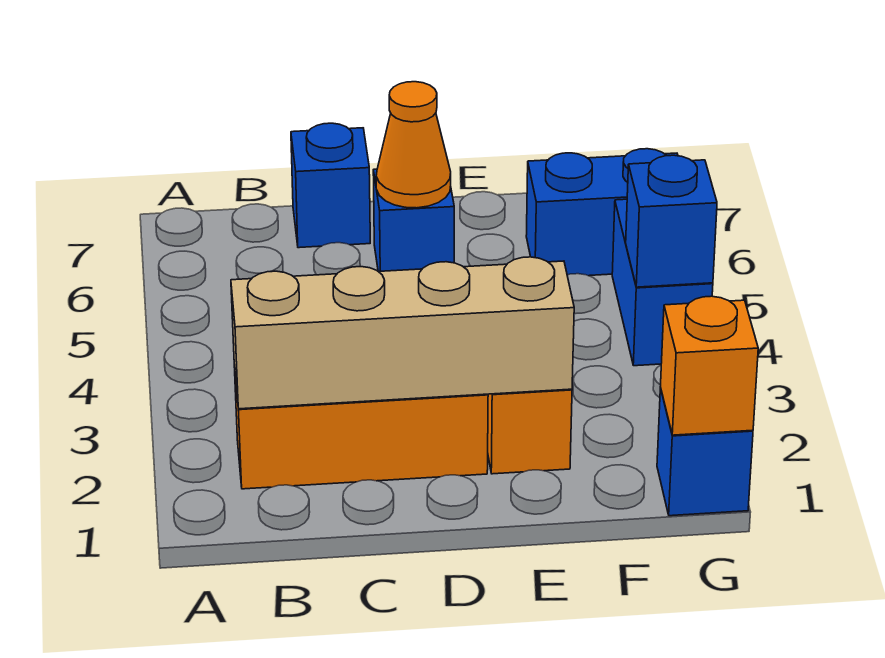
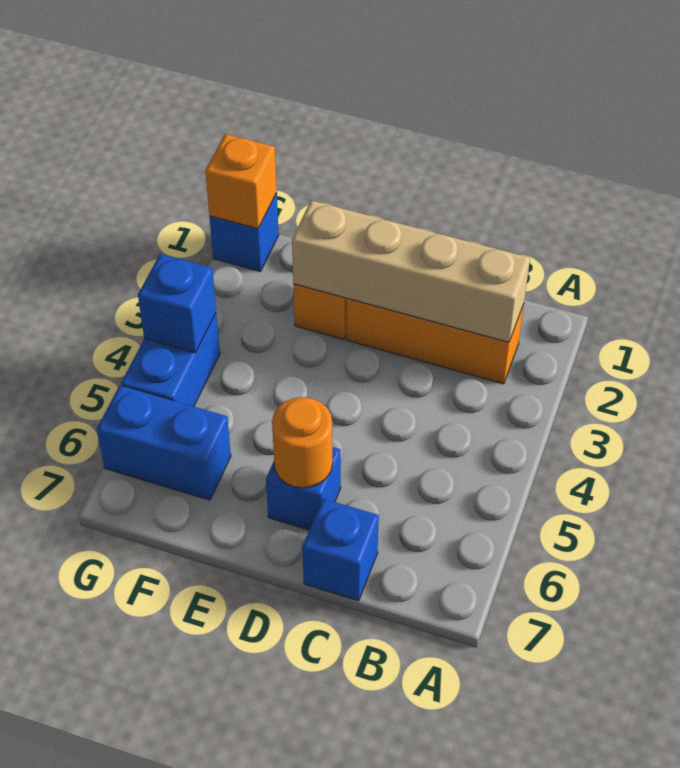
orange cone D6 level 2 -> orange round brick D6 level 2

